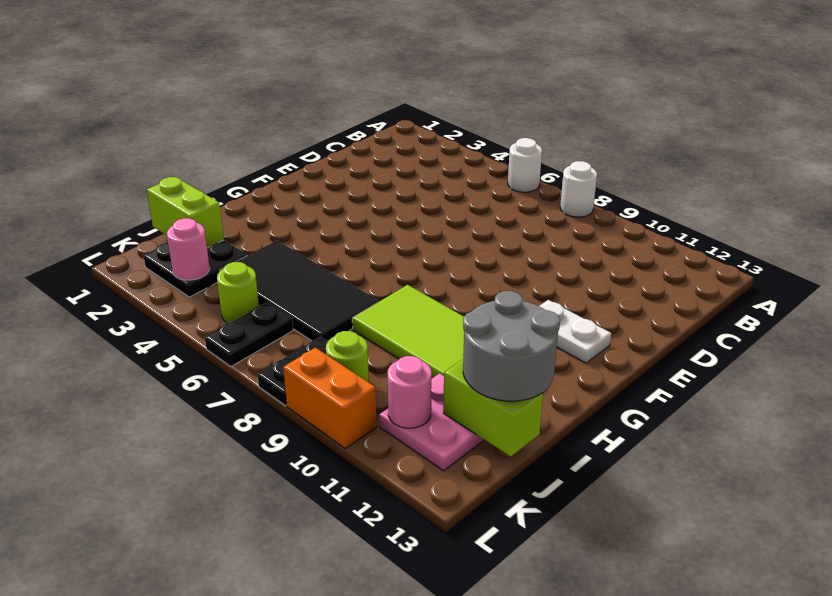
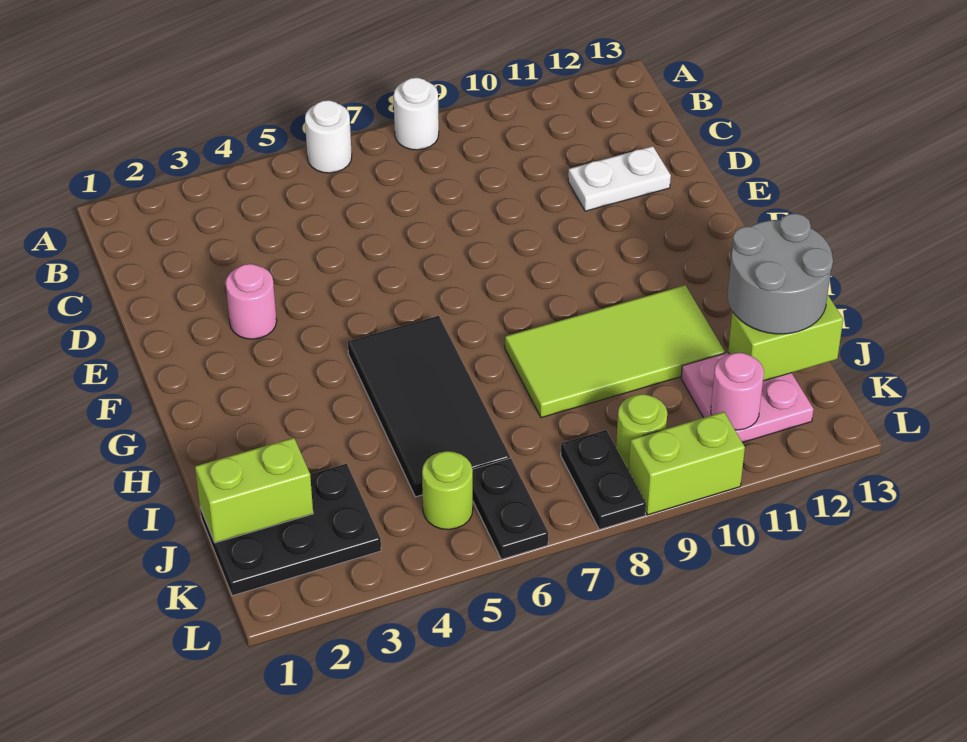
white plate F11:F12 level 1 -> white plate D11:D12 level 1
black tile I4:J7 level 1 -> black tile G5:J6 level 1
black plate J2:K3 level 1 -> black plate J1:K3 level 1
pink round brick K3 level 2 -> pink round brick E3 level 1
orange brick L9:L10 level 1 -> lime brick L9:L10 level 1

